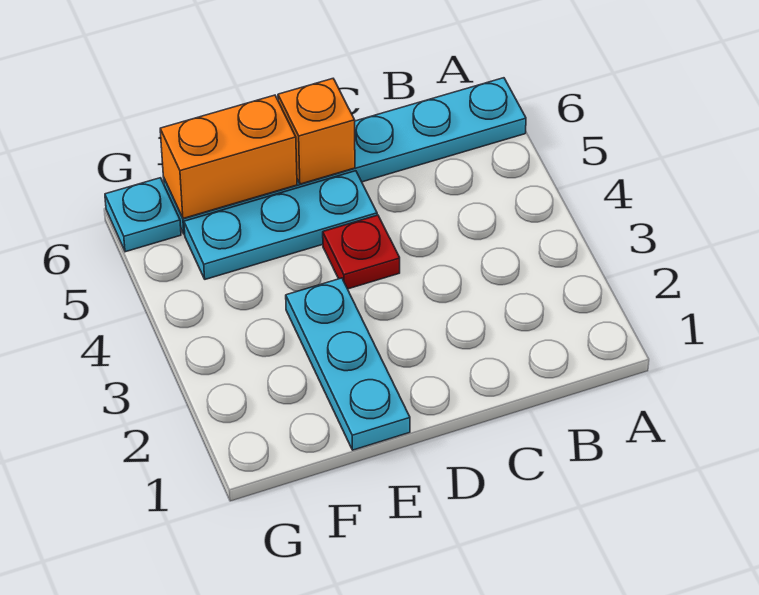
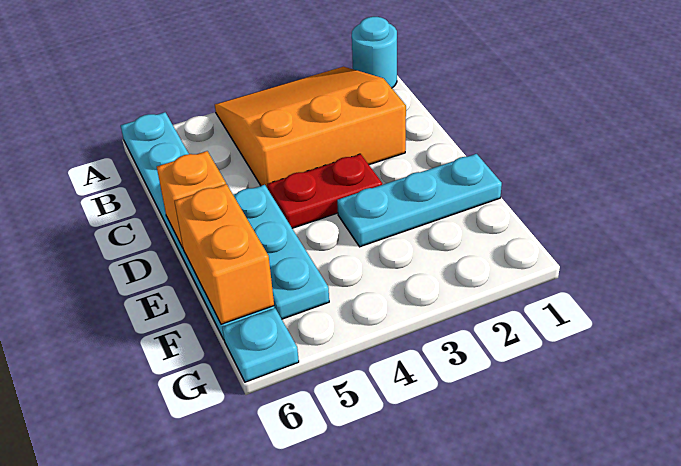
none -> cyan round brick A1 level 1
none -> orange slope A2:C4 level 1 top C
red plate D4 level 1 -> red plate D3:D4 level 1

